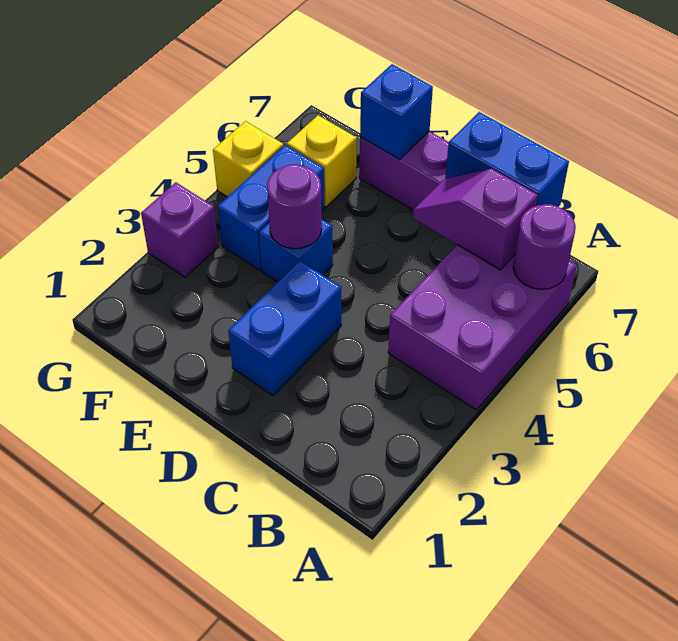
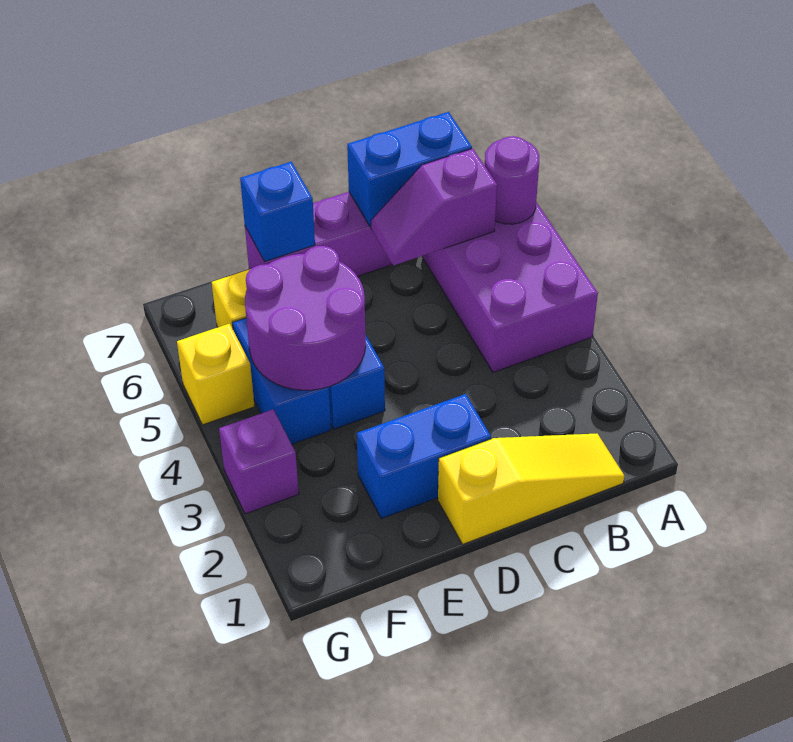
none -> yellow slope B1:D1 level 1 top D
blue brick D2:D3 level 1 -> blue brick D2:E2 level 1
purple round brick E4 level 2 -> purple round brick E4:F5 level 2

